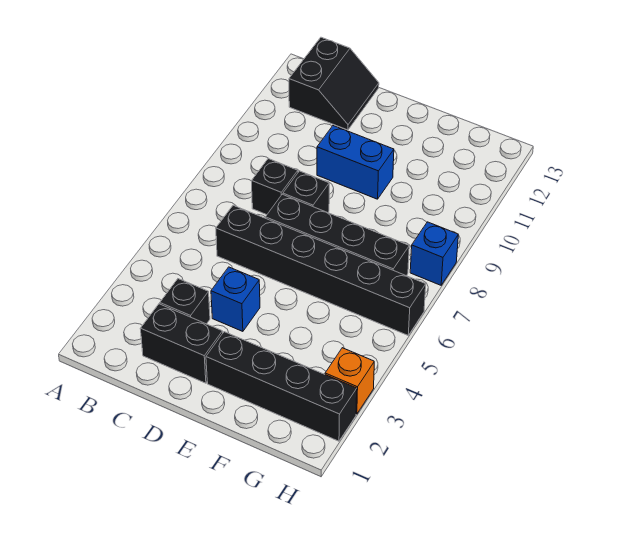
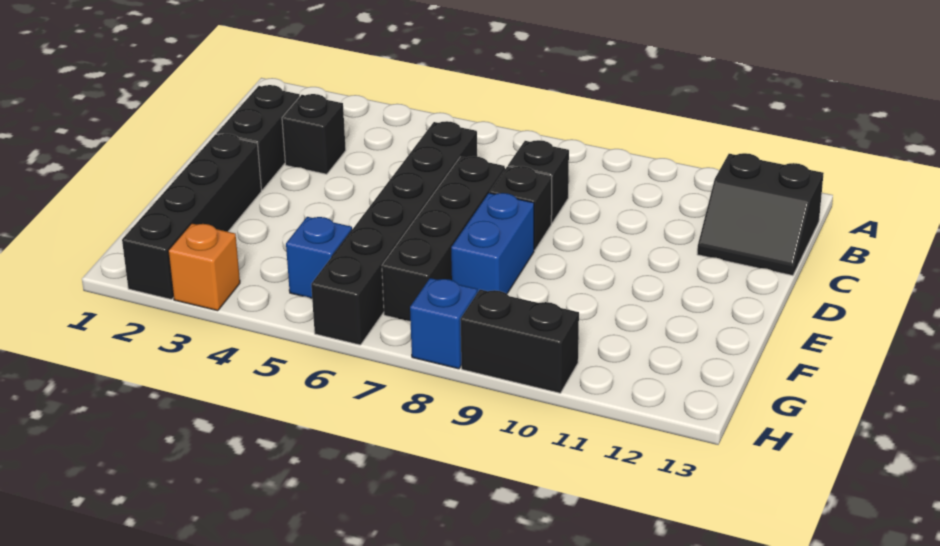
blue brick D4 level 1 -> blue brick G5 level 1
blue brick D10:E10 level 1 -> blue brick E8:F8 level 1
none -> black brick H9:H10 level 1

